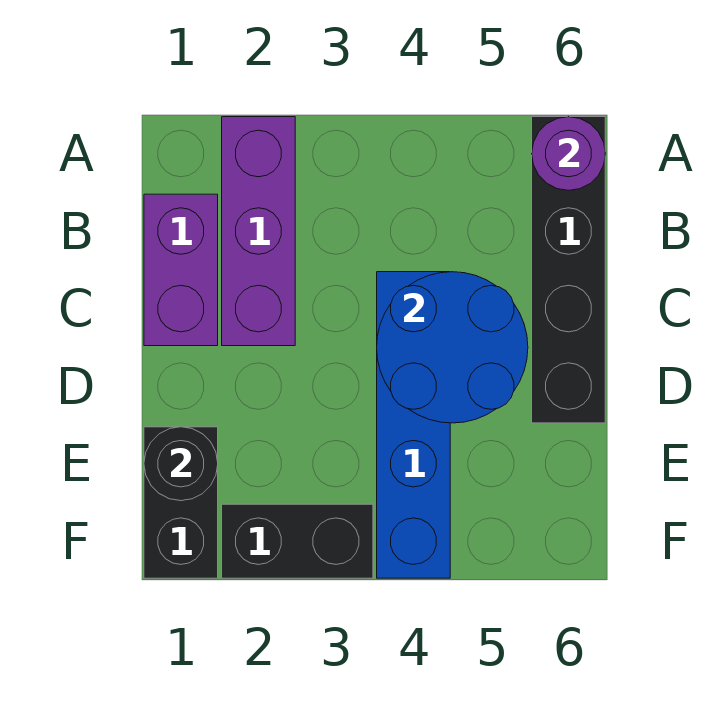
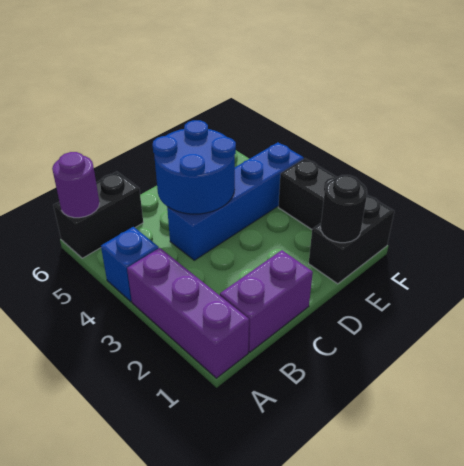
purple brick A2:C2 level 1 -> purple brick A1:A3 level 1
none -> blue brick A4 level 1
black brick A6:D6 level 1 -> black brick A6:B6 level 1

